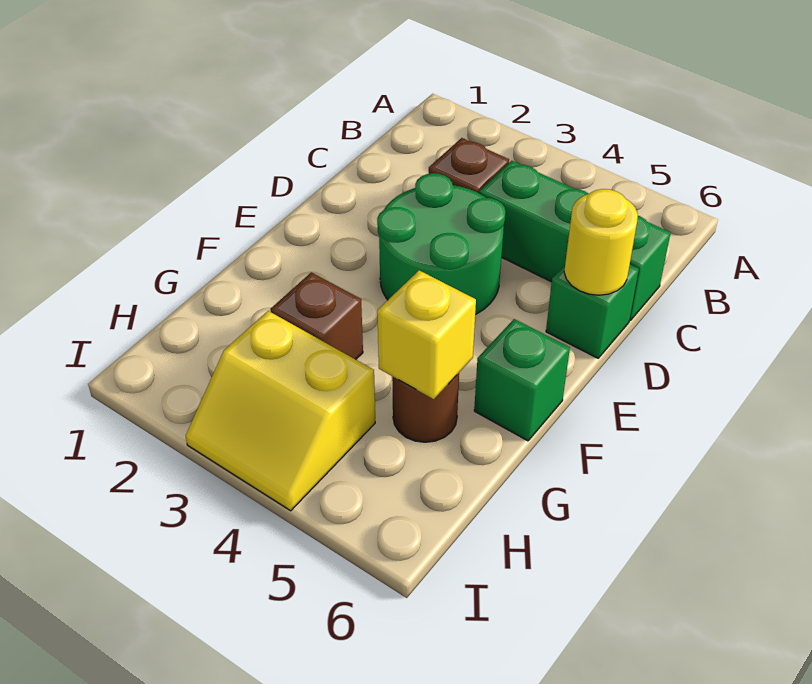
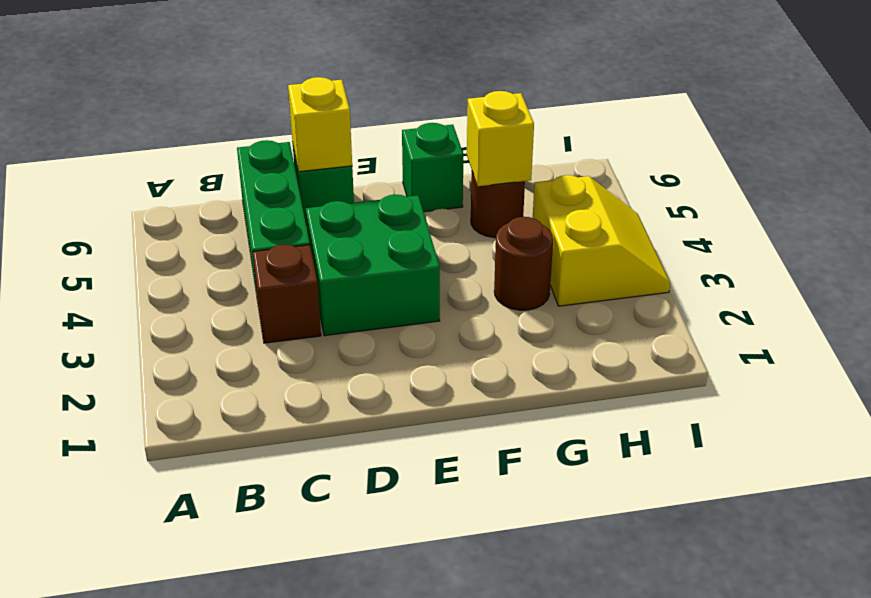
green round brick D3:E4 level 1 -> green brick D3:E4 level 1
yellow round brick D6 level 2 -> yellow brick D6 level 2
brown brick G3 level 1 -> brown round brick G3 level 1

